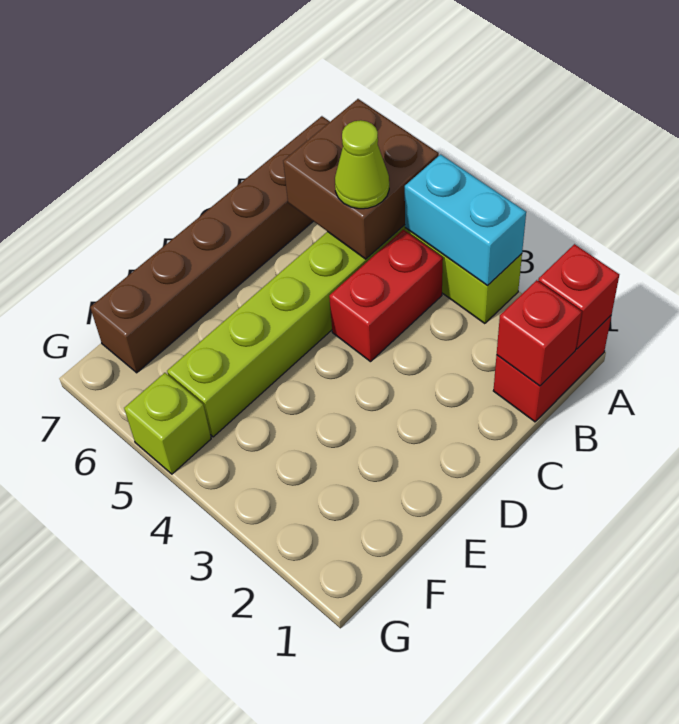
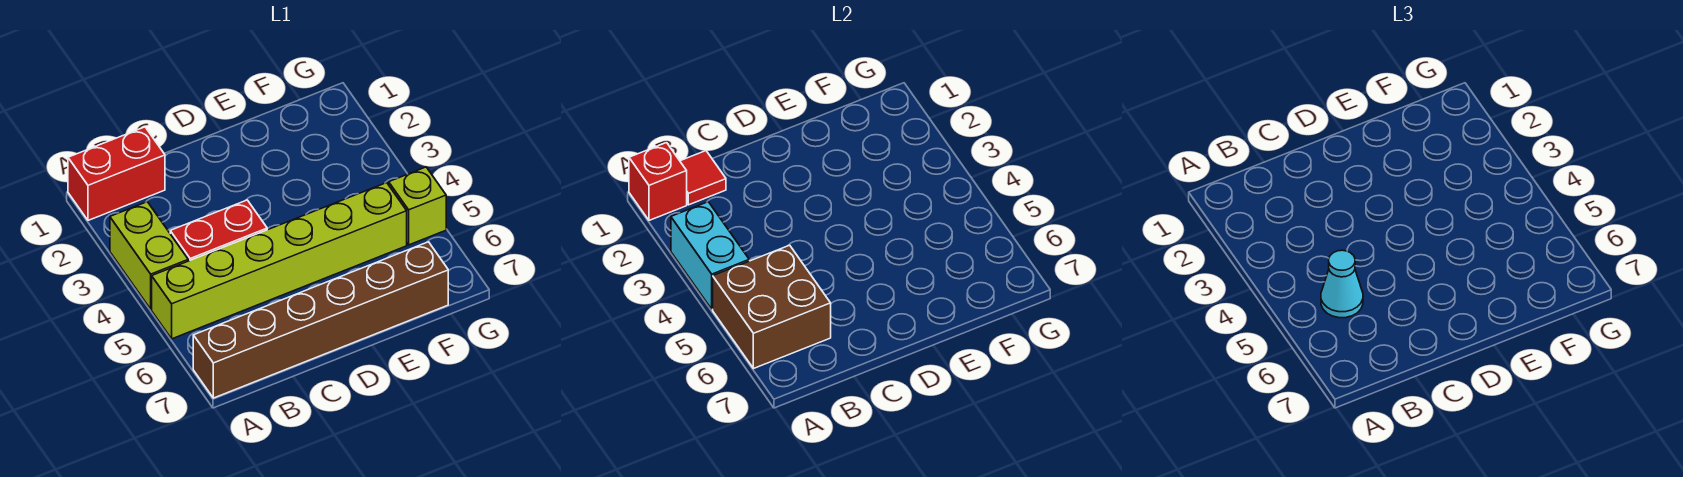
red brick B1 level 2 -> red tile B1 level 2
lime cone B5 level 3 -> cyan cone B5 level 3

